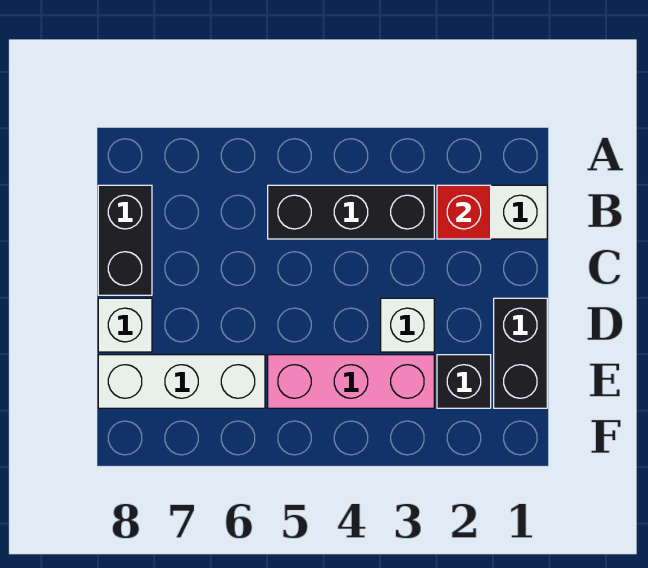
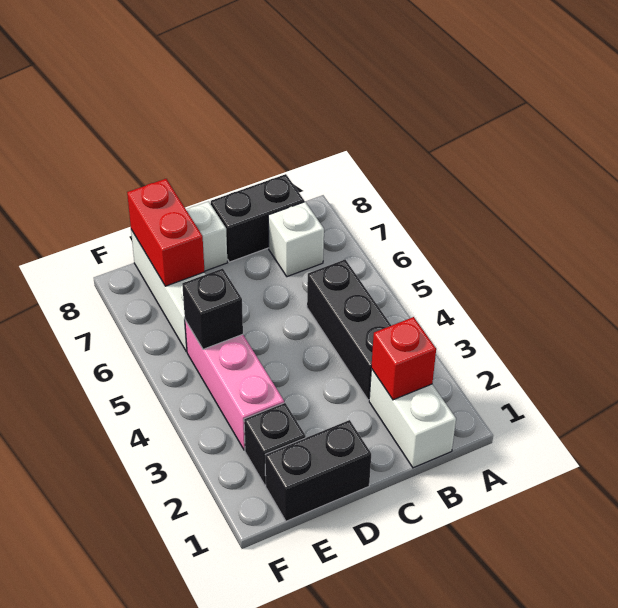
white brick D3 level 1 -> white brick B7 level 1
none -> black brick E5 level 2
none -> red brick E7:E8 level 2

